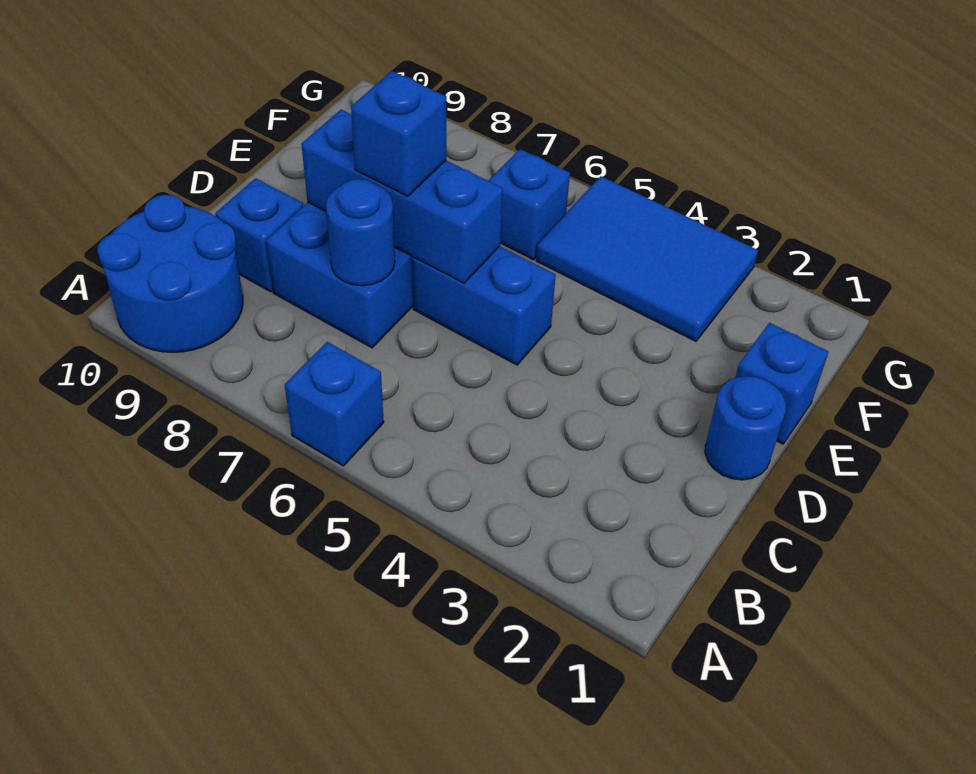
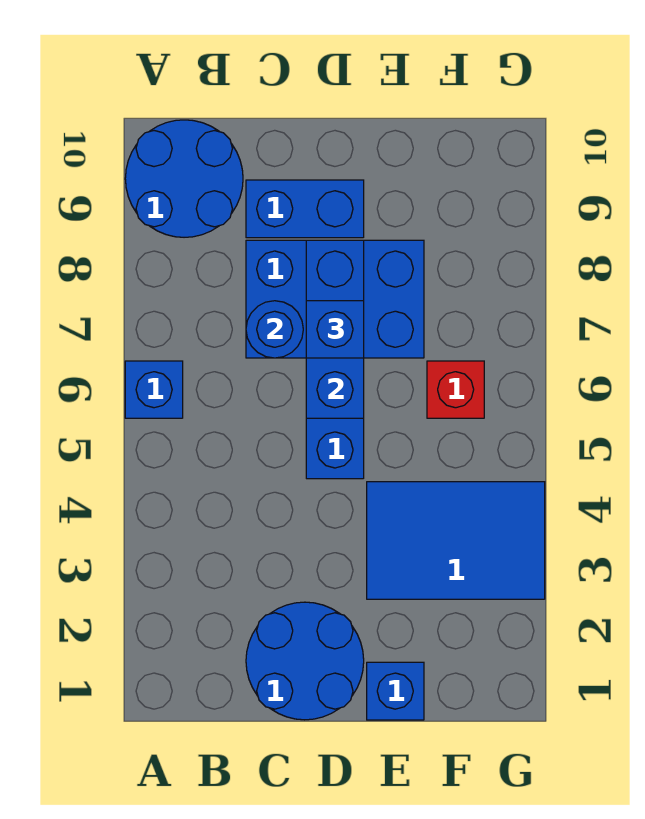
blue brick C9 level 1 -> blue brick C9:D9 level 1
blue round brick D1 level 1 -> blue round brick C1:D2 level 1
blue tile F3:G5 level 1 -> blue tile E3:G4 level 1
blue brick F6 level 1 -> red brick F6 level 1

